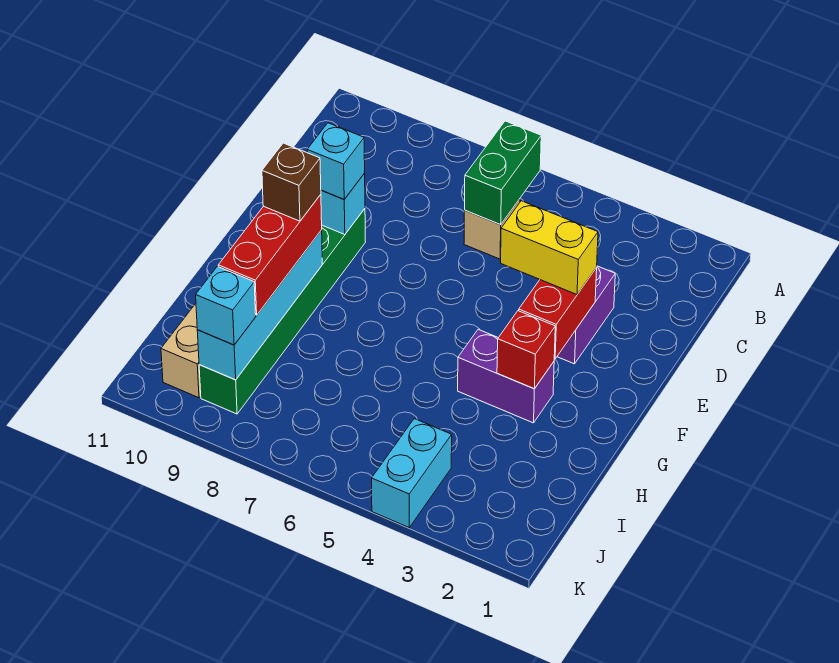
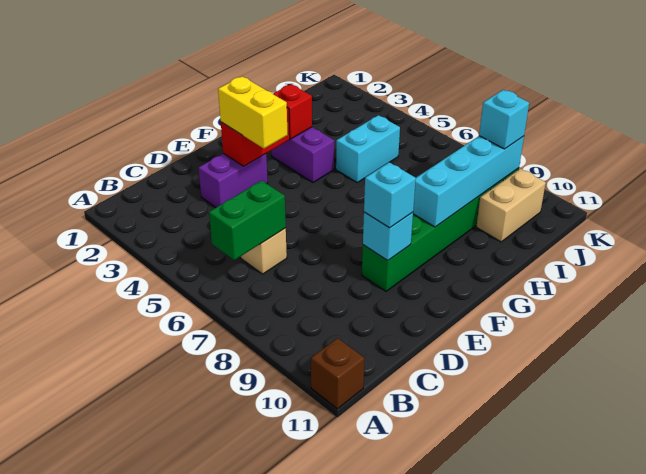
red brick G9:I9 level 3 -> none
brown brick G9 level 4 -> brown brick A11 level 1
cyan brick J4:K4 level 1 -> cyan brick H5:I5 level 1

